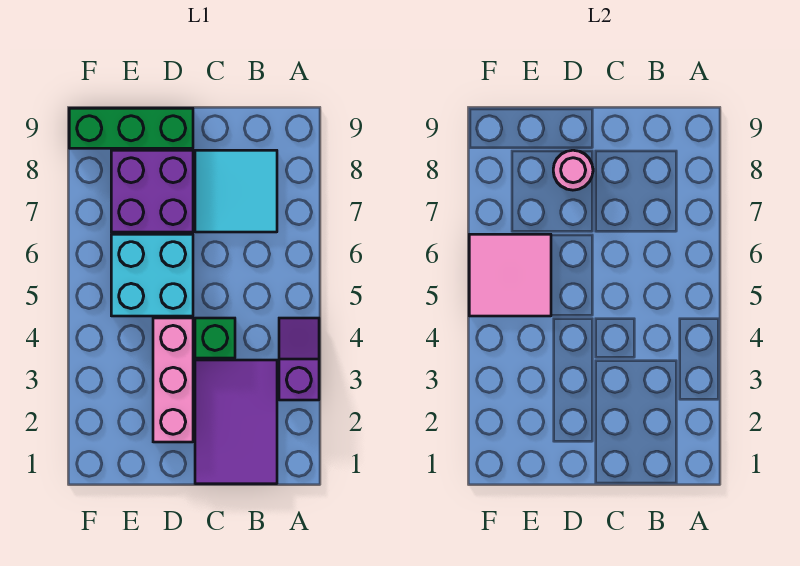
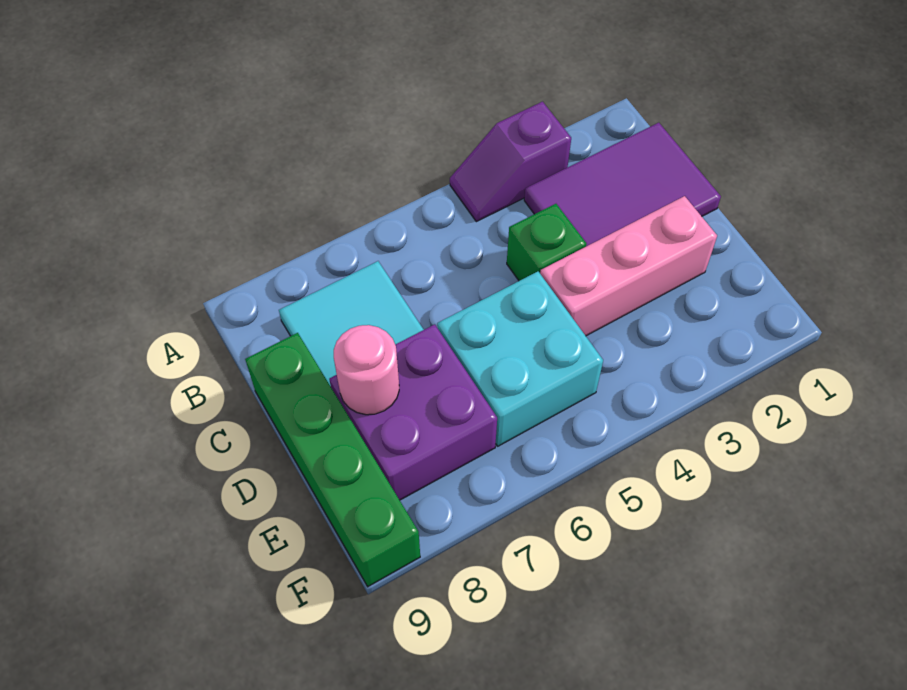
green brick D9:F9 level 1 -> green brick C9:F9 level 1
pink tile E5:F6 level 2 -> none

